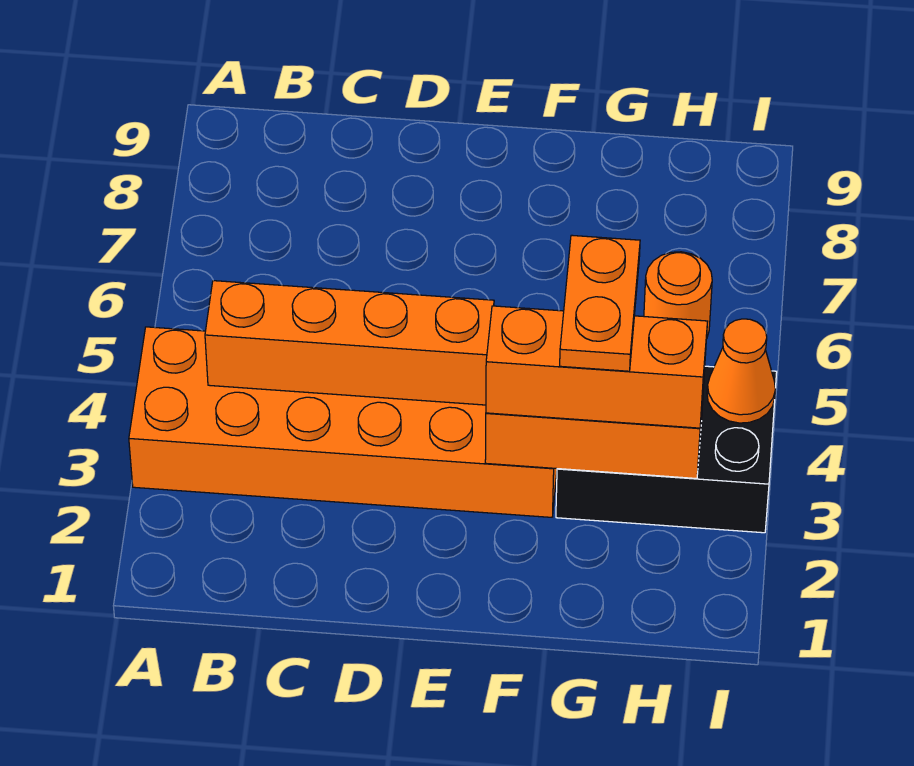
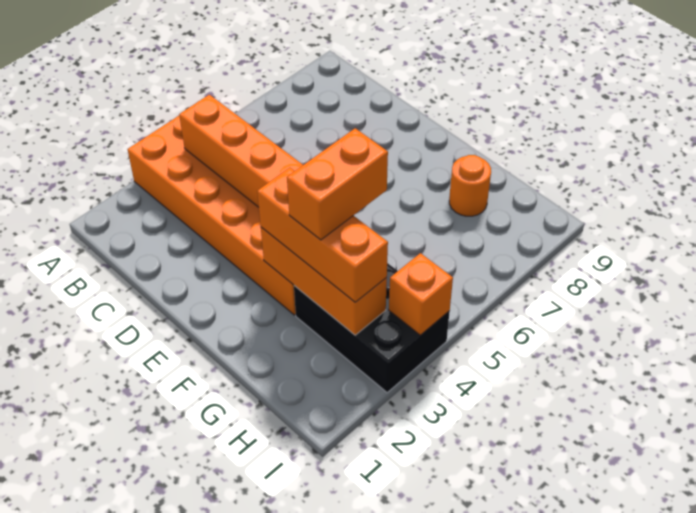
orange plate G3:G4 level 4 -> orange brick G3:G4 level 4
orange round brick H6 level 1 -> orange round brick G8 level 1
orange cone I4 level 2 -> orange brick I4 level 2

